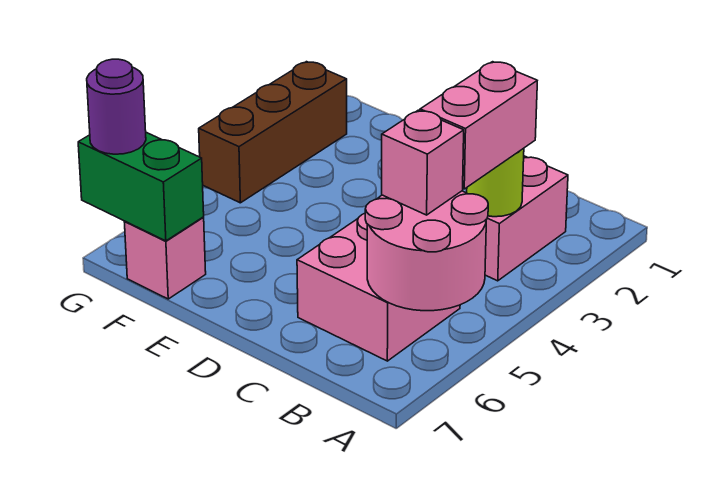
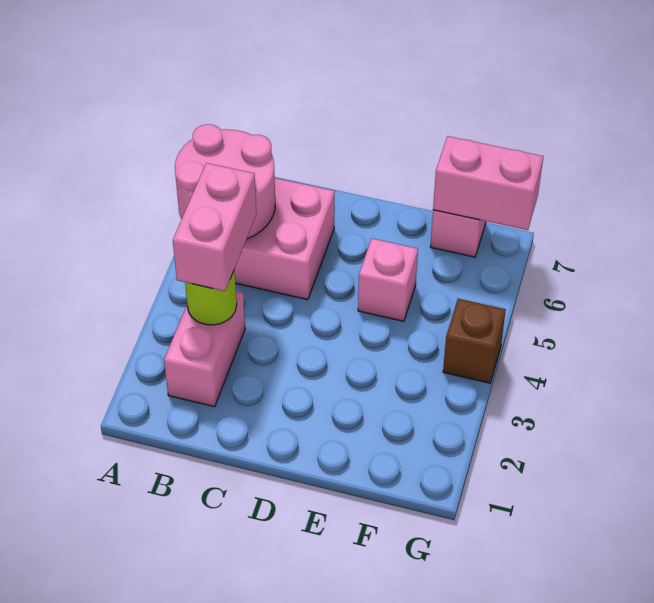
pink brick B5 level 3 -> pink brick E5 level 1
green brick F7:G7 level 2 -> pink brick F7:G7 level 2
brown brick G2:G4 level 1 -> brown brick G4 level 1
purple round brick G7 level 3 -> none

